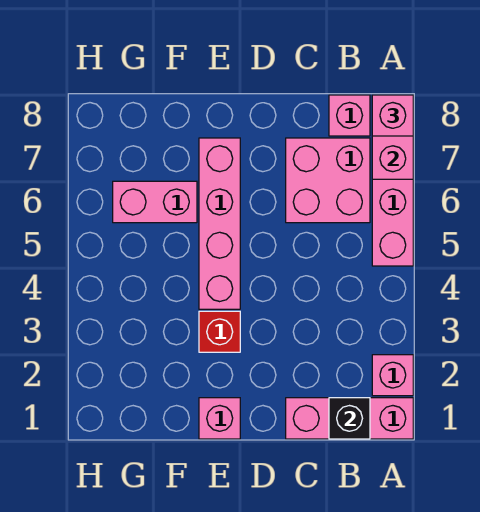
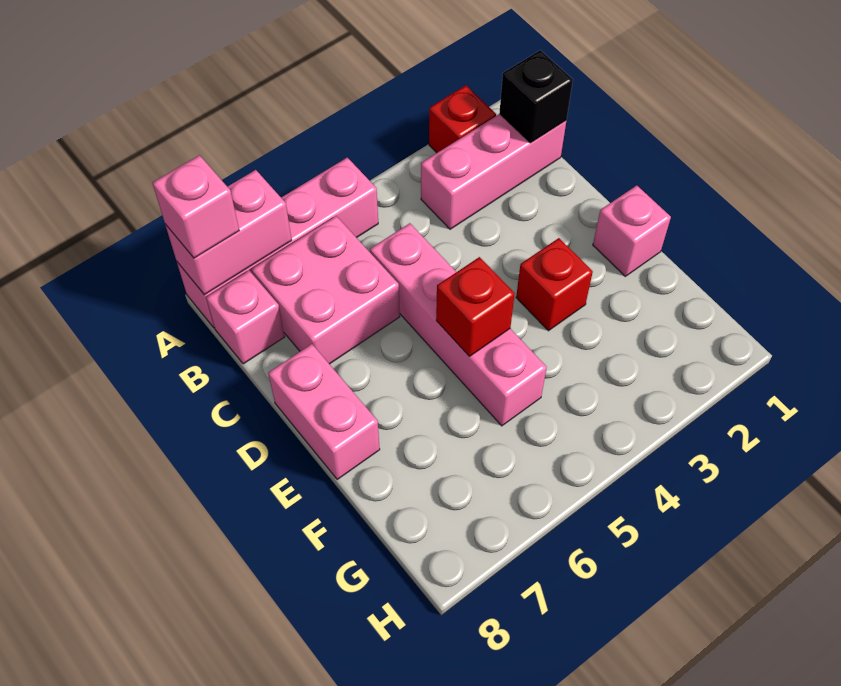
pink brick A1:C1 level 1 -> pink brick B1:B3 level 1
pink brick A2 level 1 -> red brick A2 level 1
pink brick E4:E7 level 1 -> pink brick C5:F5 level 1
none -> red brick E5 level 2
pink brick F6:G6 level 1 -> pink brick D8:E8 level 1

